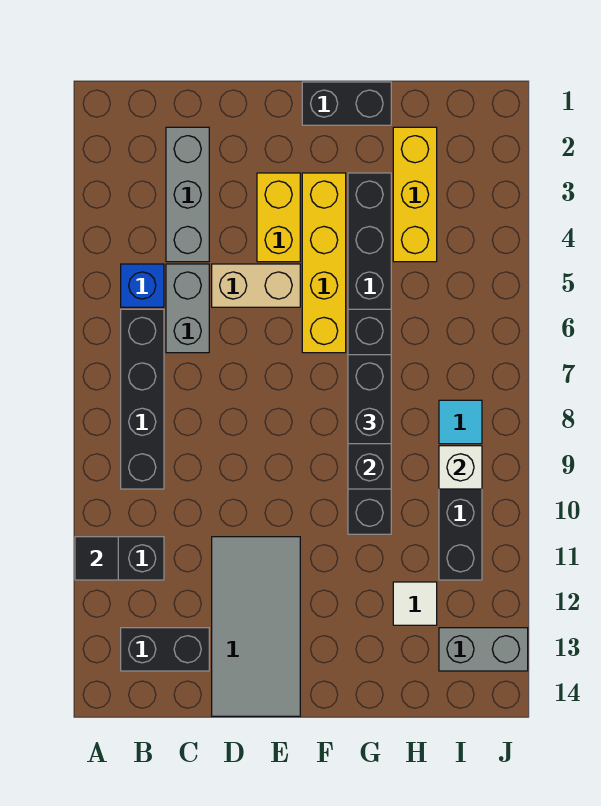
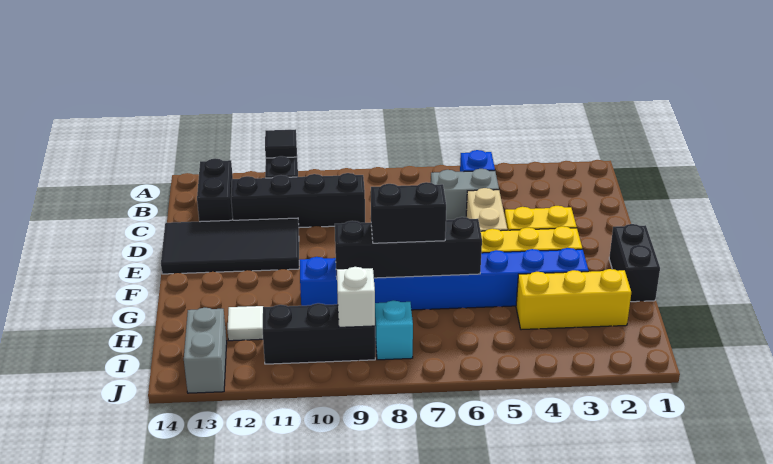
black brick B6:B9 level 1 -> black brick C9:C12 level 1
grey brick C2:C4 level 1 -> none
grey tile D11:E14 level 1 -> black tile D11:E14 level 1
black brick G3:G10 level 1 -> blue brick G3:G10 level 1
cyan tile I8 level 1 -> cyan brick I8 level 1

